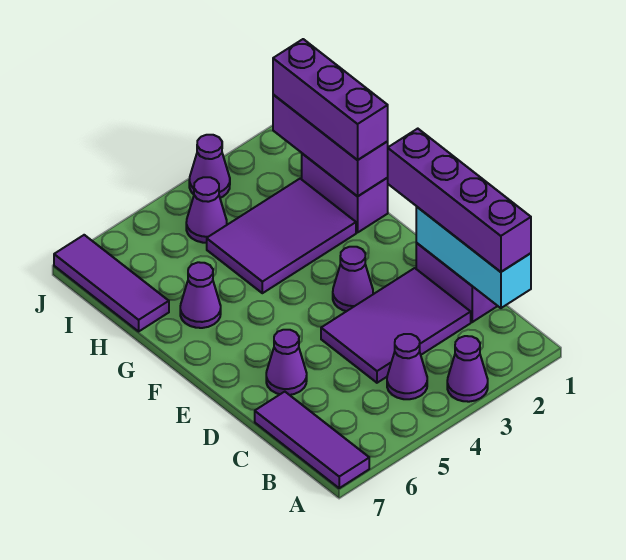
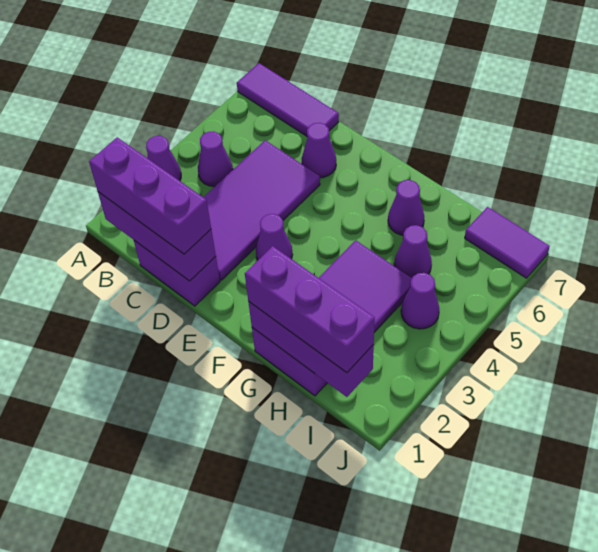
cyan brick B1:D1 level 2 -> purple brick B1:D1 level 2
purple brick B1:E1 level 3 -> purple brick B1:D1 level 3
purple tile C2:D4 level 1 -> purple tile C2:D5 level 1
purple tile H7:J7 level 1 -> purple tile I7:J7 level 1
purple cone J3 level 1 -> purple cone H5 level 1

